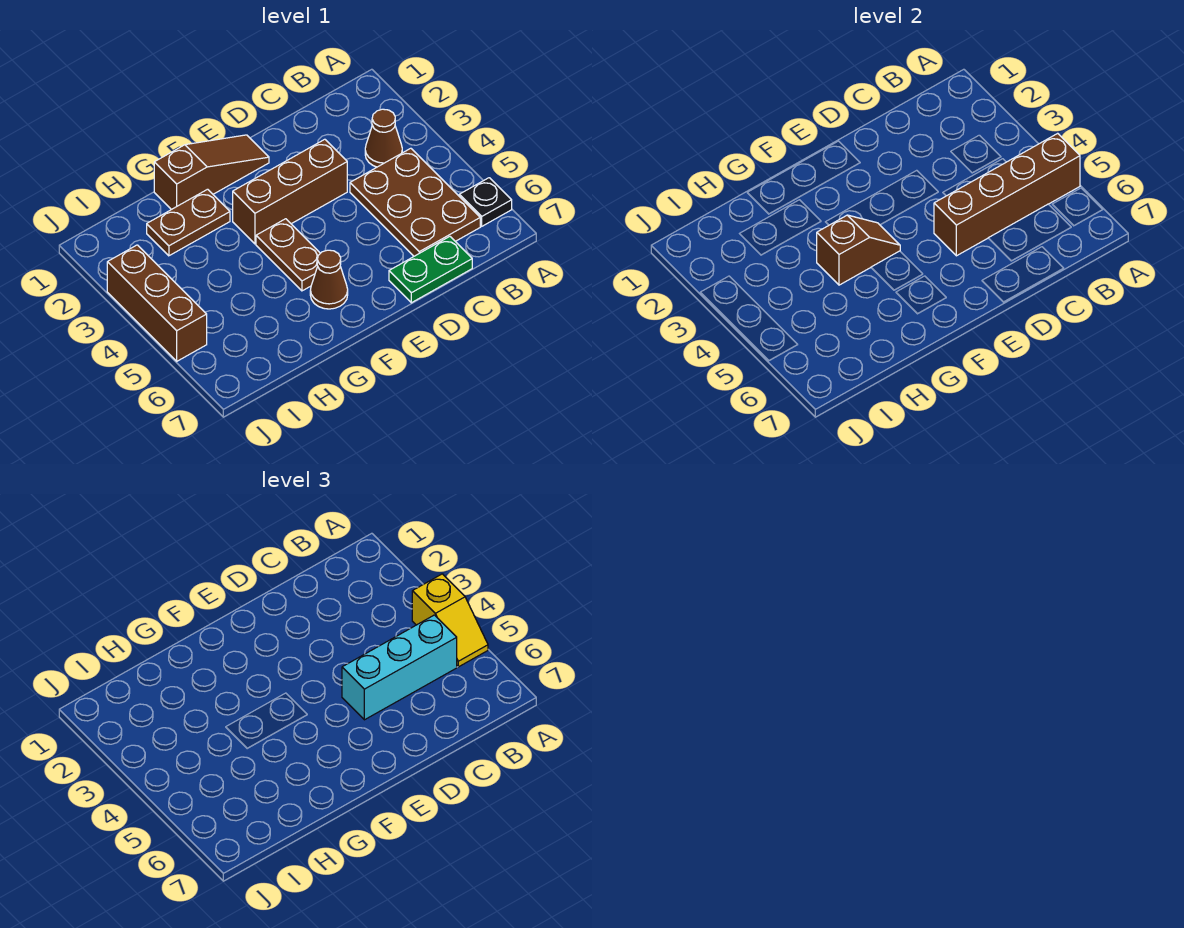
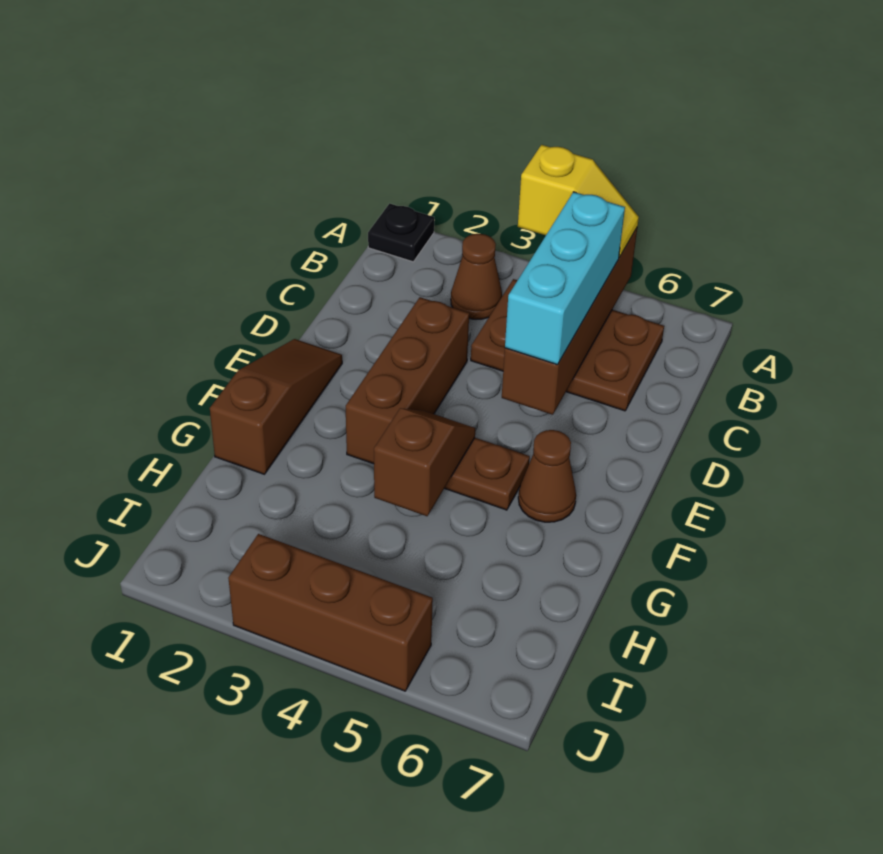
black plate A6 level 1 -> black plate A1 level 1
green plate C7:D7 level 1 -> none
brown plate G2:H2 level 1 -> none

